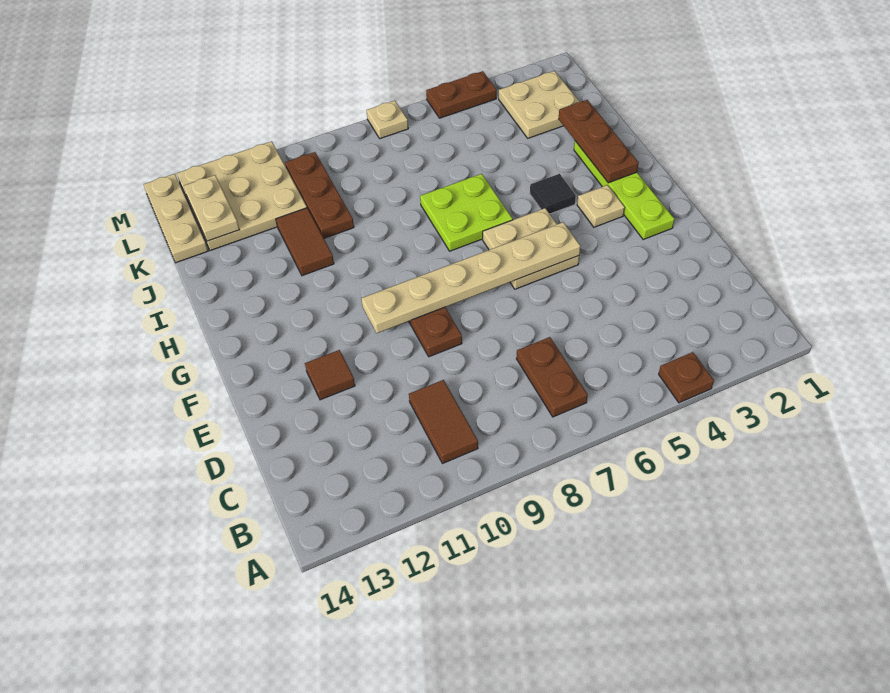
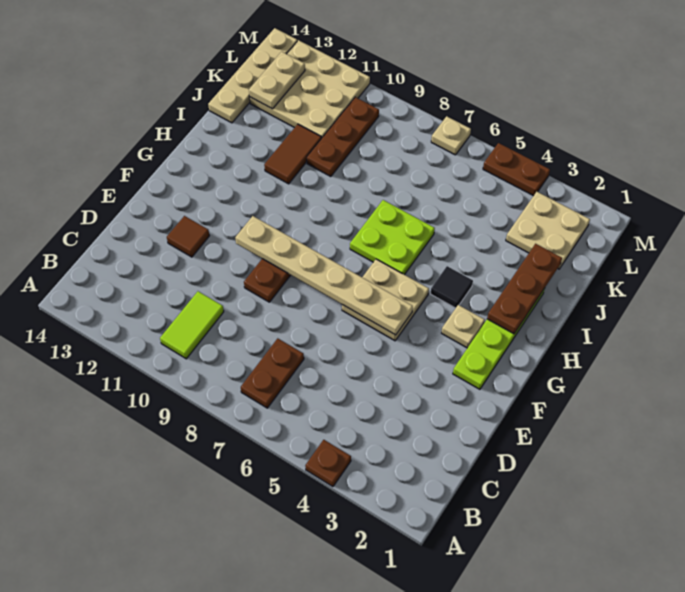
brown tile B10:C10 level 1 -> lime tile B10:C10 level 1
tan plate K14:M14 level 1 -> tan plate J14:M14 level 1

